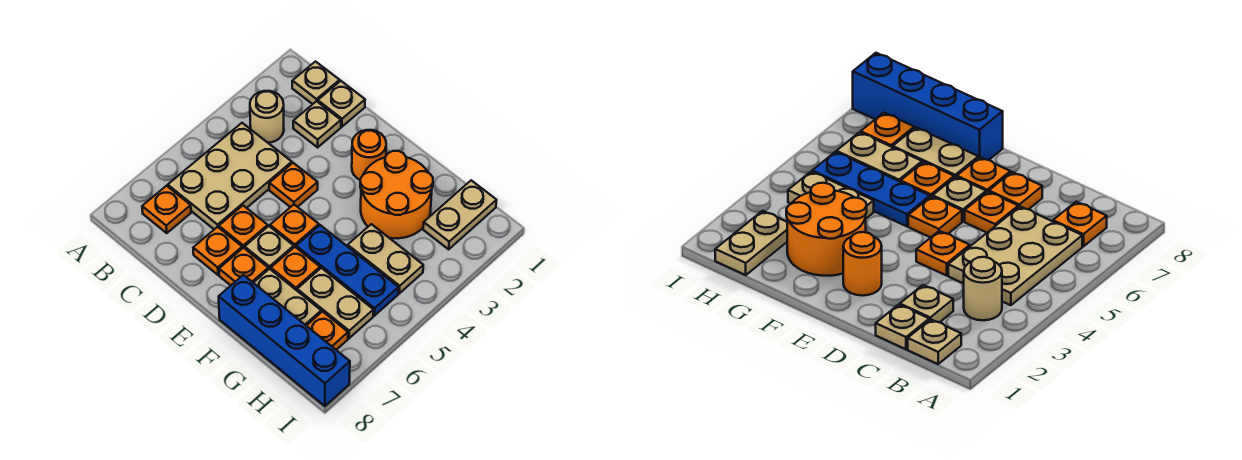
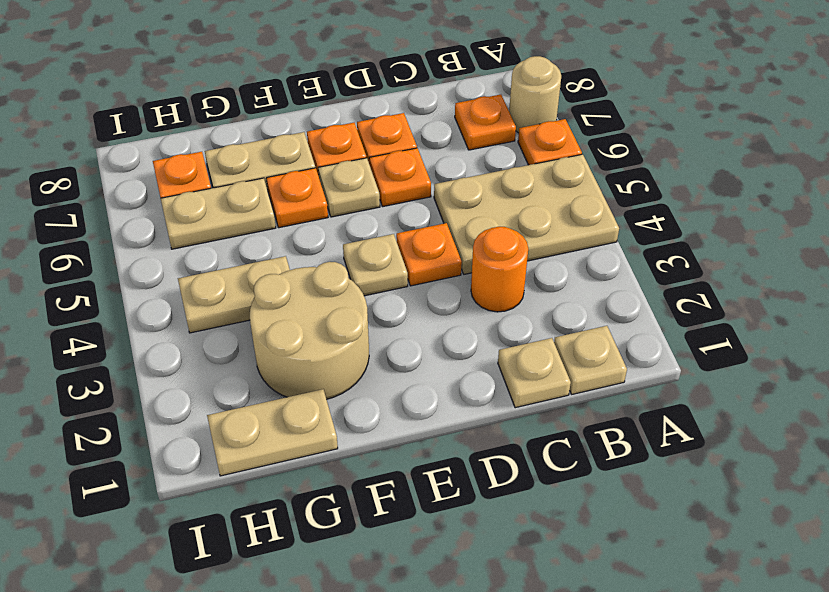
tan round brick B3 level 1 -> tan round brick A7 level 1
tan plate B4:C6 level 1 -> tan plate A4:C5 level 1
tan plate C2 level 1 -> tan plate E4 level 1
orange round brick E2 level 1 -> orange round brick C3 level 1
orange plate E5 level 1 -> orange plate A6 level 1
orange round brick F2:G3 level 1 -> tan round brick F2:G3 level 1
blue plate F5:H5 level 1 -> none
blue brick F8:I8 level 1 -> none
tan plate H1:H2 level 1 -> tan plate G1:H1 level 1

